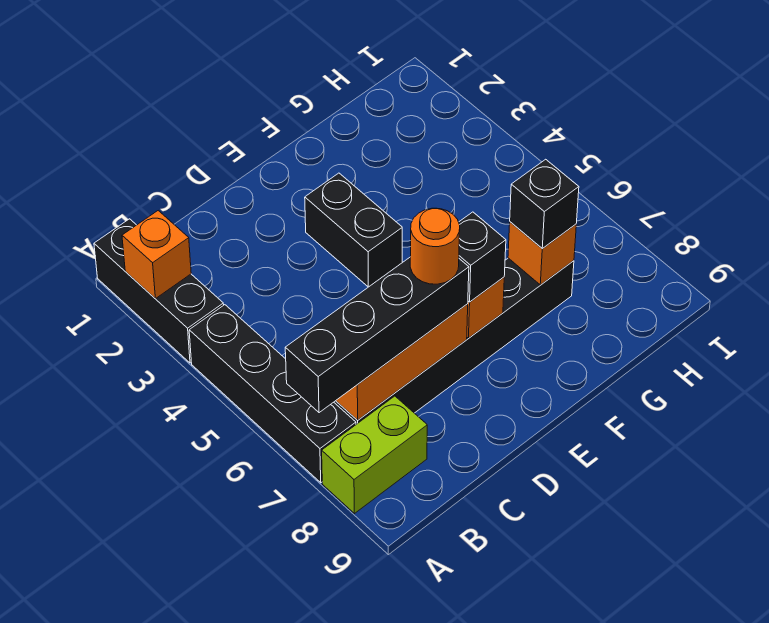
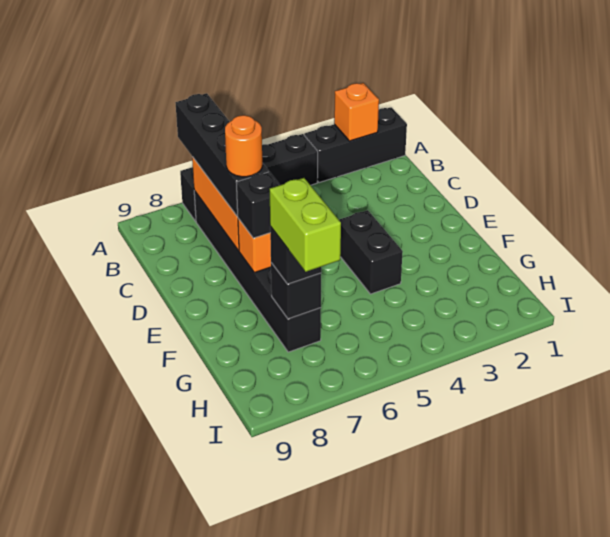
lime brick A8:B8 level 1 -> lime brick G7:H7 level 4
black brick E3:E4 level 1 -> black brick E4:F4 level 1
orange brick G7 level 2 -> black brick G7 level 2

